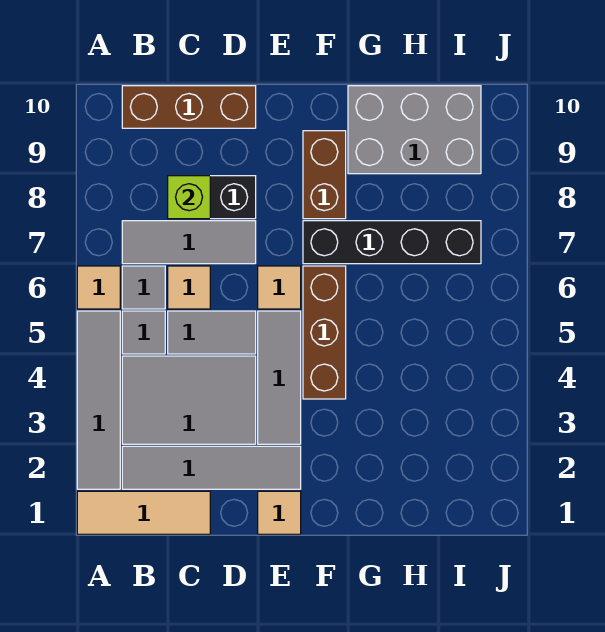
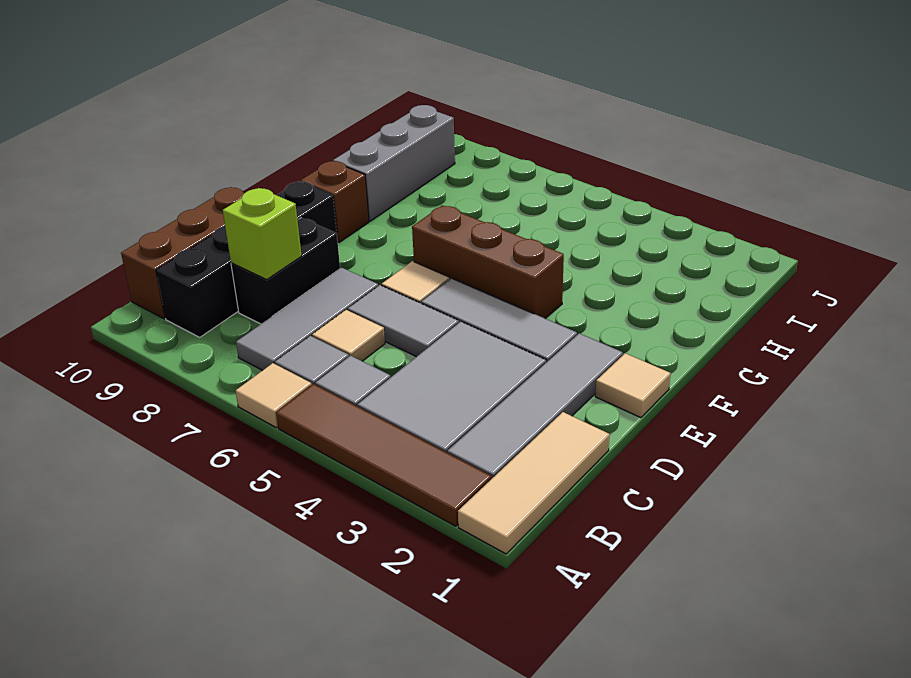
grey tile A2:A5 level 1 -> brown tile A2:A5 level 1
grey tile C5:D5 level 1 -> grey tile D5:D6 level 1
black brick F7:I7 level 1 -> black brick B9:E9 level 1
brown brick F8:F9 level 1 -> brown brick F9 level 1
grey brick G9:I10 level 1 -> grey brick G9:I9 level 1

